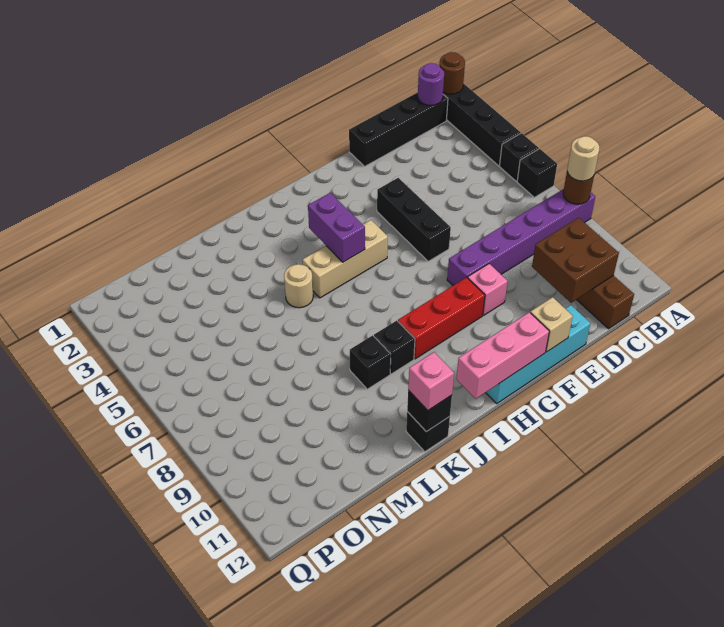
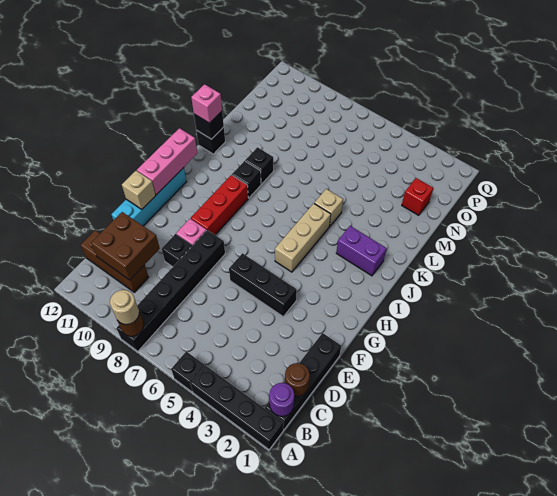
brown round brick A1 level 2 -> brown round brick C1 level 2
black brick A6 level 1 -> black brick E9 level 1
purple brick A8:F8 level 1 -> black brick A8:F8 level 1
purple brick I4:I5 level 2 -> purple brick J2:J3 level 1
tan round brick K5 level 1 -> tan brick K5 level 1
none -> red brick N2 level 1

